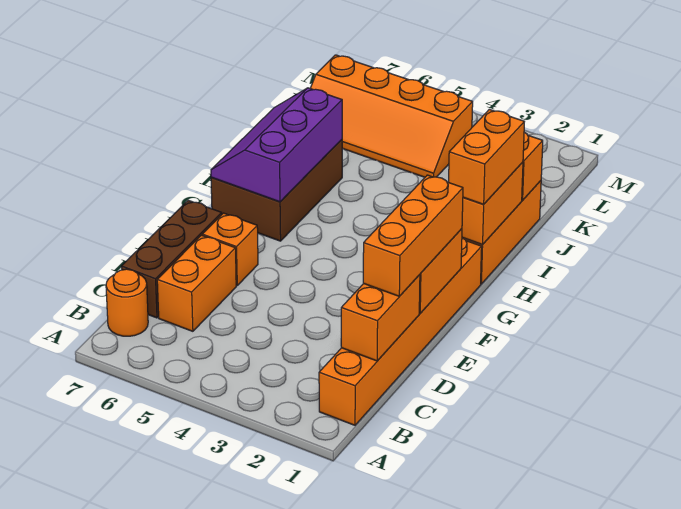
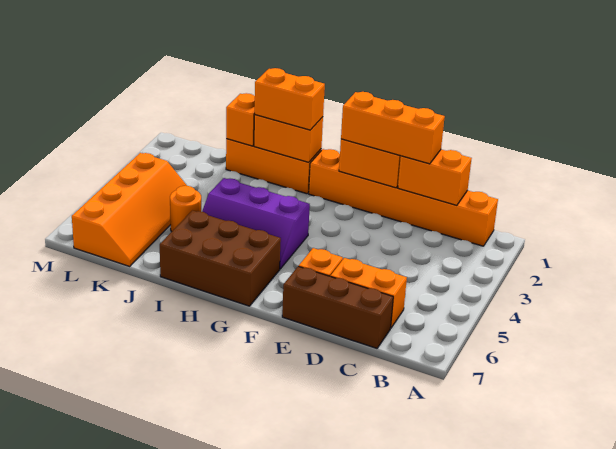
orange round brick B7 level 1 -> orange round brick J5 level 1
purple slope G6:I7 level 2 top 6 -> purple slope G4:I5 level 1 top 4

